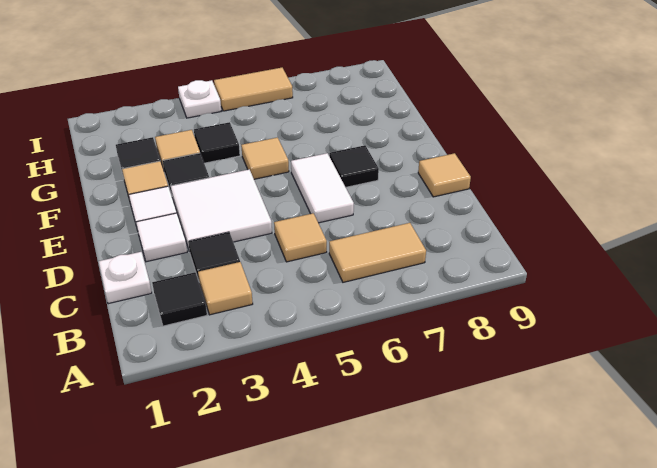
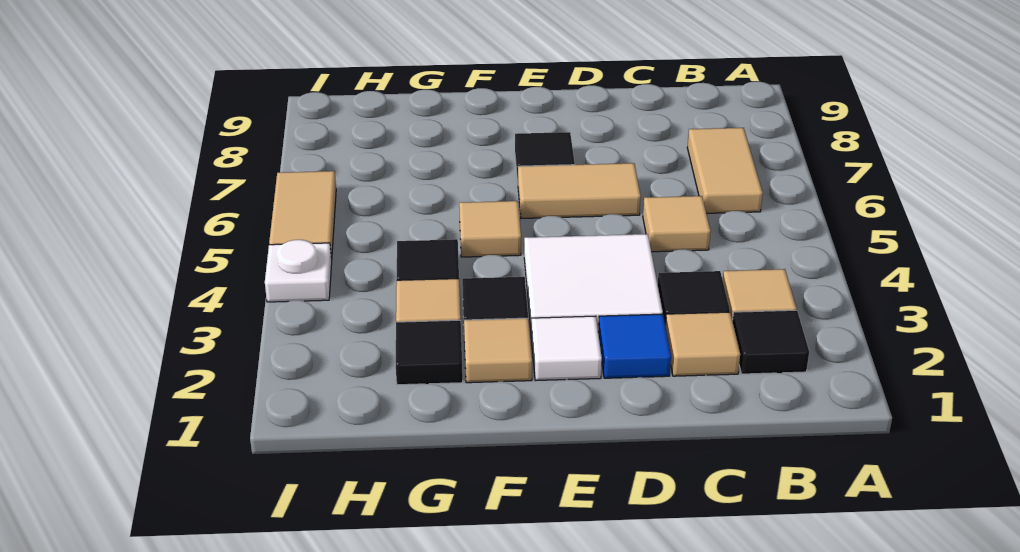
white plate C1 level 1 -> none
white tile D2 level 1 -> blue tile D2 level 1
white tile D6:E6 level 1 -> tan tile D6:E6 level 1
tan tile D9 level 1 -> tan tile C2 level 1

